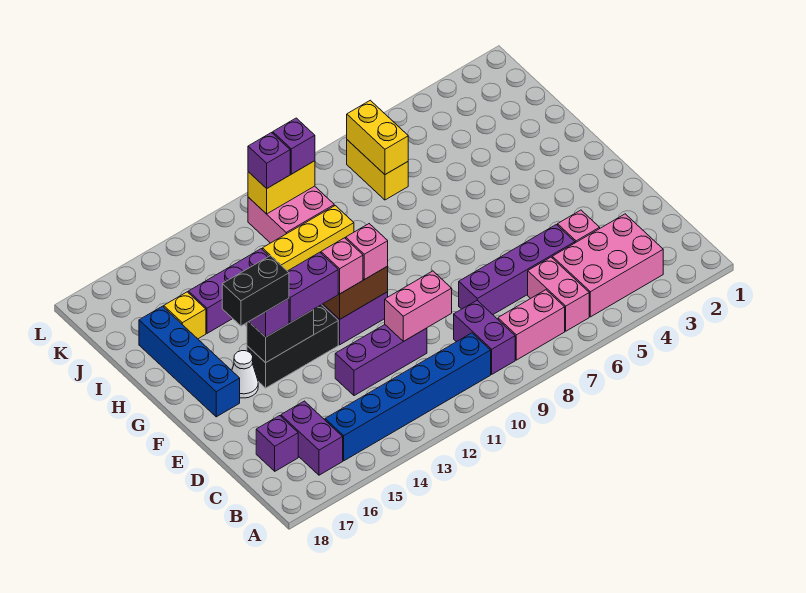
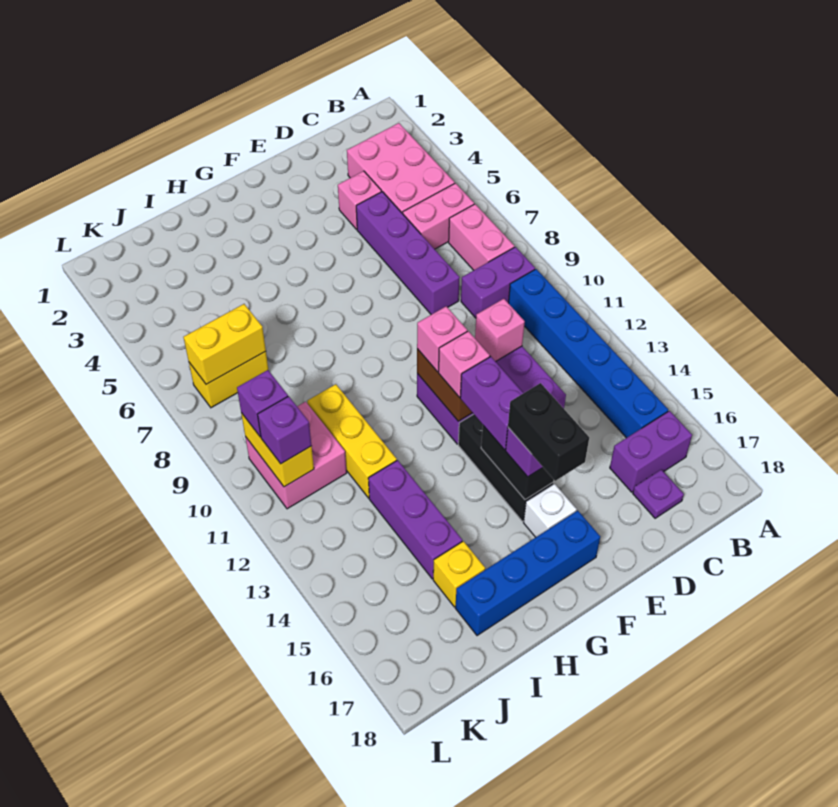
purple brick C17 level 1 -> purple plate C17 level 1
pink brick D10:D11 level 2 -> pink brick D11 level 2
white cone F16 level 1 -> white brick F16 level 1

